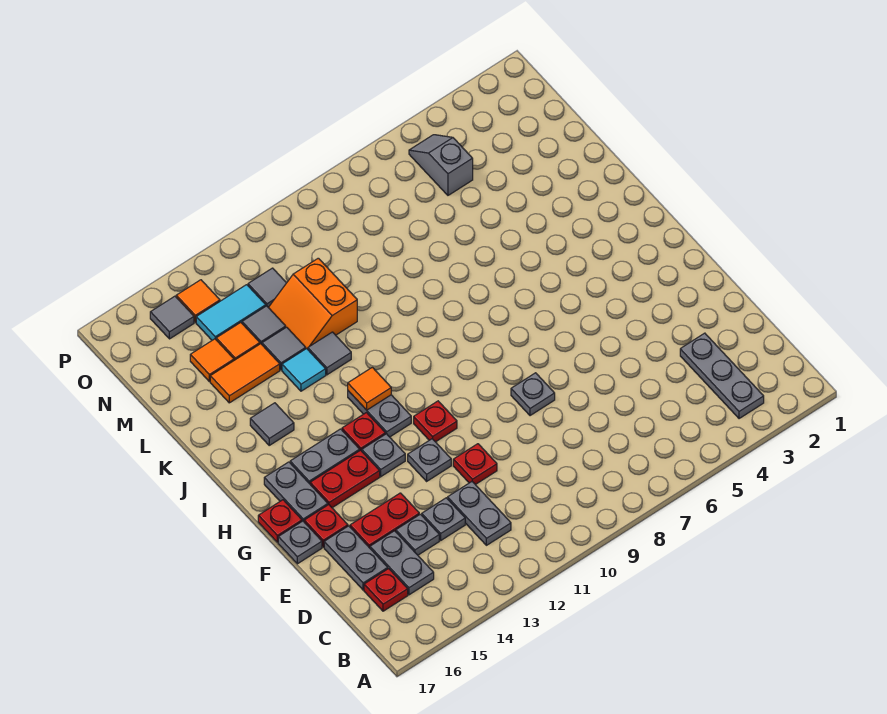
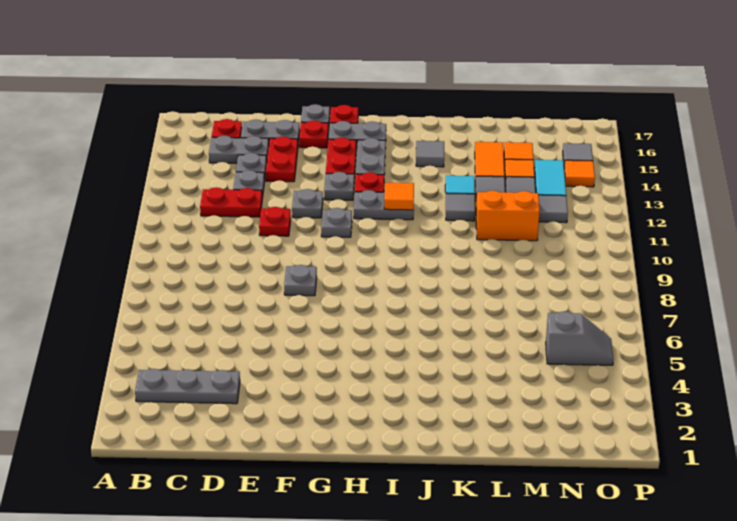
grey plate C12:D12 level 1 -> red plate C12:D12 level 1
red plate G11 level 1 -> grey plate G11 level 1

